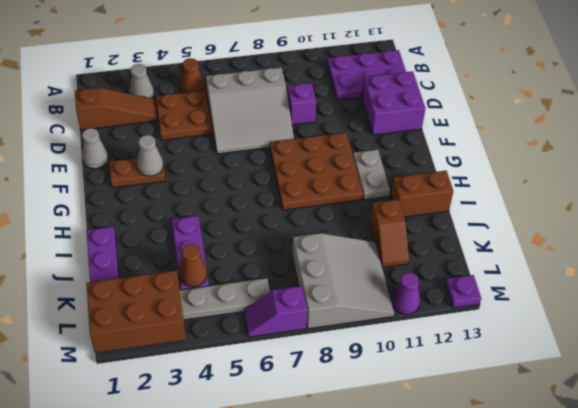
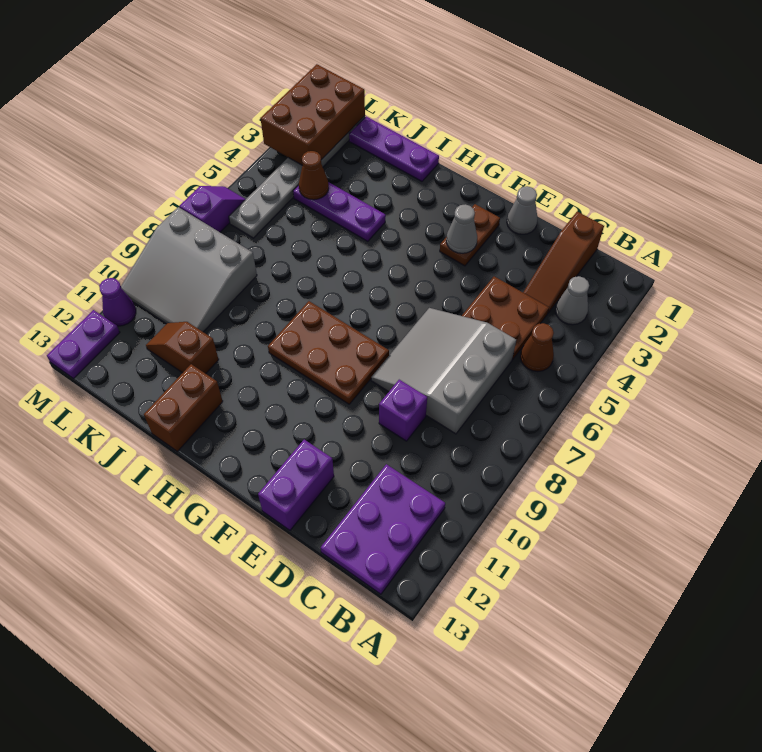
purple brick D12:E13 level 1 -> purple brick E12:E13 level 1
brown plate F8:H10 level 1 -> brown plate F8:H9 level 1
grey plate G11:H11 level 1 -> none
purple plate M13 level 1 -> purple plate M12:M13 level 1

